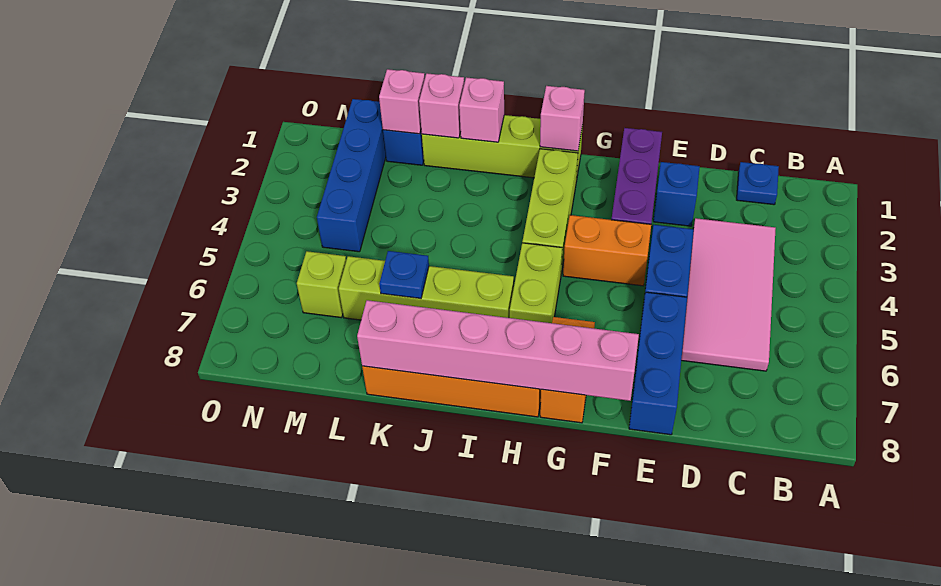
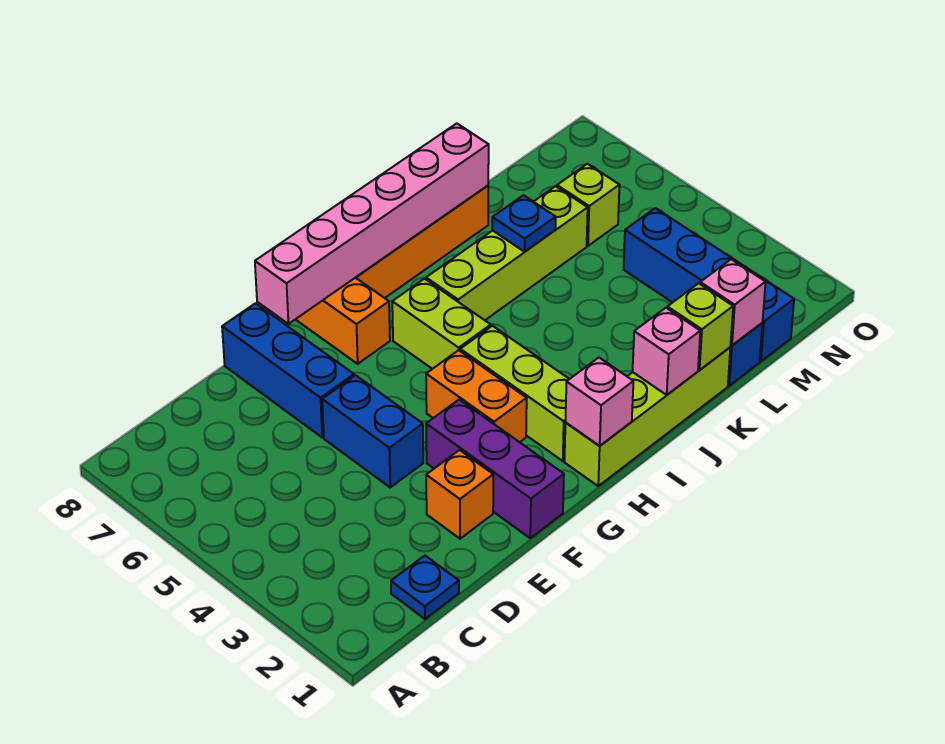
pink tile C3:D6 level 1 -> none
blue brick E2 level 1 -> orange brick E2 level 1
orange brick F4:G4 level 1 -> orange brick G3:G4 level 1
pink brick K1 level 2 -> lime brick K1 level 2

